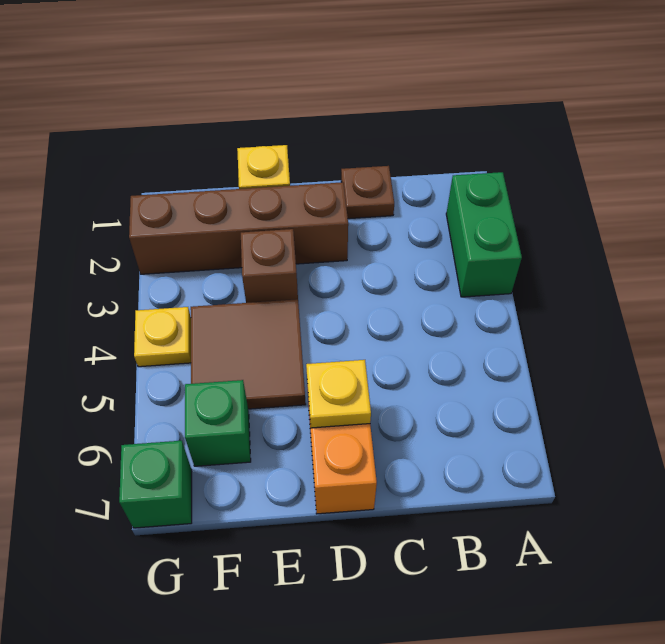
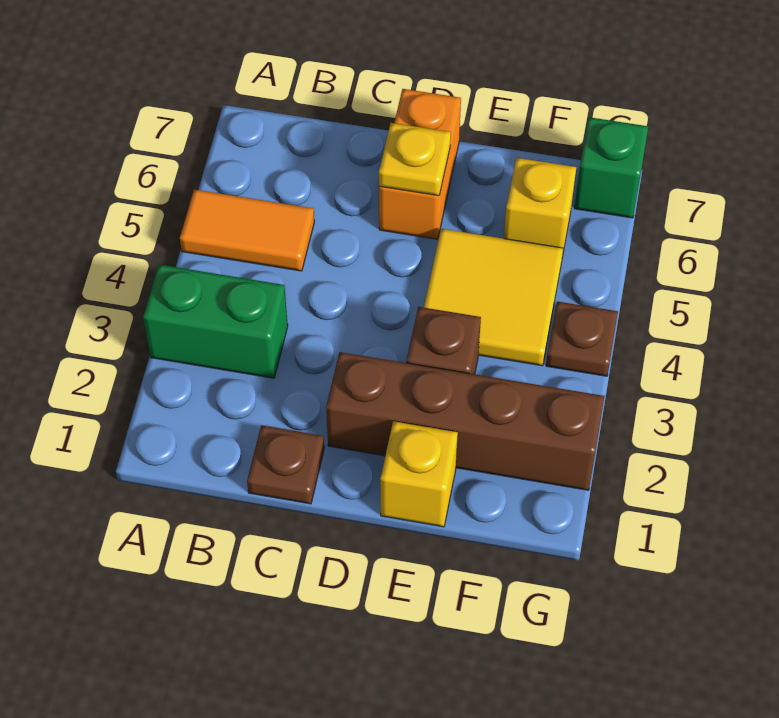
green brick A2:A3 level 1 -> green brick A3:B3 level 1
none -> orange tile A5:B5 level 1
brown tile E4:F5 level 1 -> yellow tile E4:F5 level 1
green brick F6 level 1 -> yellow brick F6 level 1
yellow plate G4 level 1 -> brown plate G4 level 1

